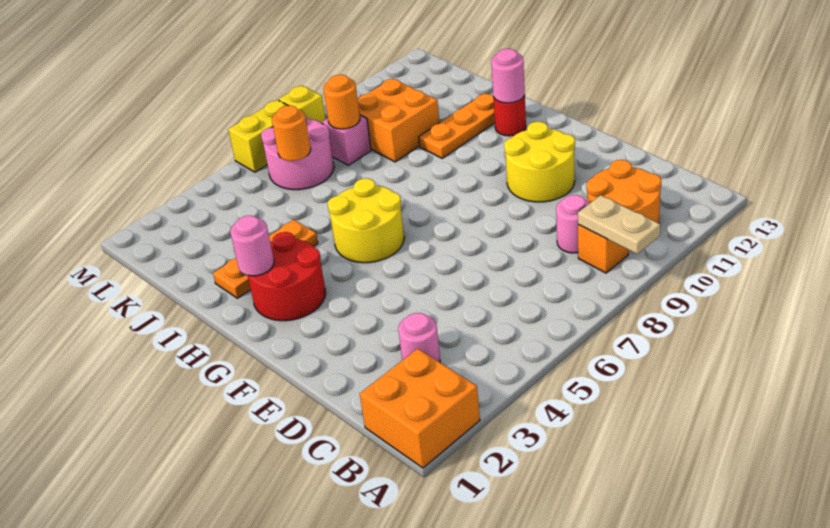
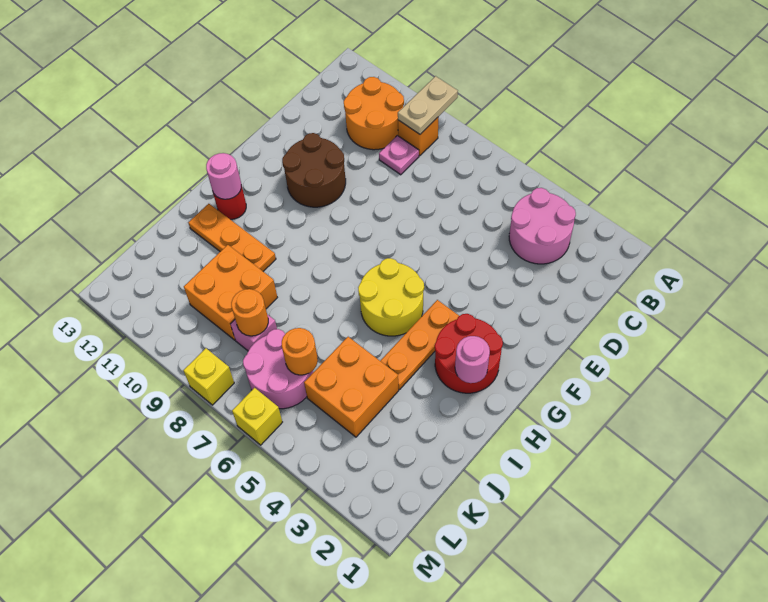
orange brick A1:B2 level 1 -> orange brick J4:K5 level 1
pink round brick C3 level 1 -> pink round brick B3:C4 level 1
pink round brick C9 level 1 -> pink plate C9 level 1
yellow round brick E10:F11 level 1 -> brown round brick E10:F11 level 1
orange plate I2:I4 level 1 -> orange plate G4:I4 level 1
yellow brick M6:M7 level 1 -> yellow brick M6 level 1

